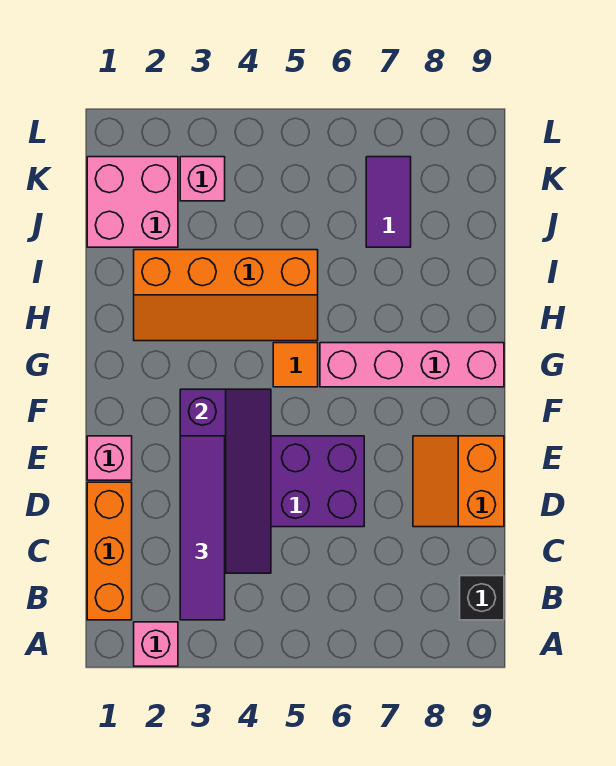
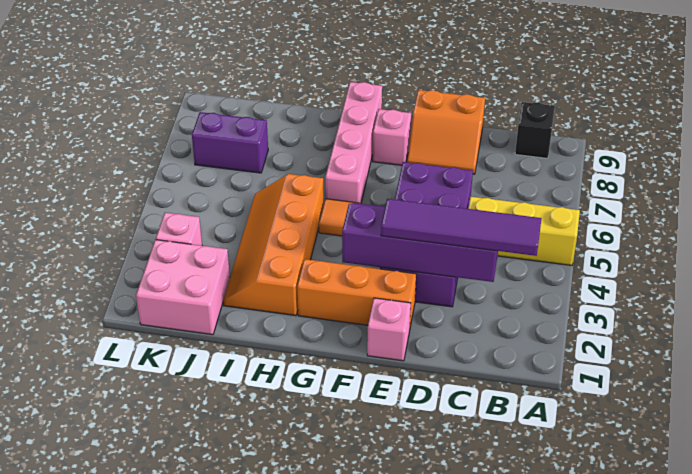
pink brick A2 level 1 -> pink brick F8 level 1
none -> yellow brick A5:C5 level 1
orange brick B1:D1 level 1 -> orange brick E2:G2 level 1
orange slope H2:I5 level 1 top I -> orange slope H2:I5 level 1 top H
purple tile J7:K7 level 1 -> purple brick J7:K7 level 1

